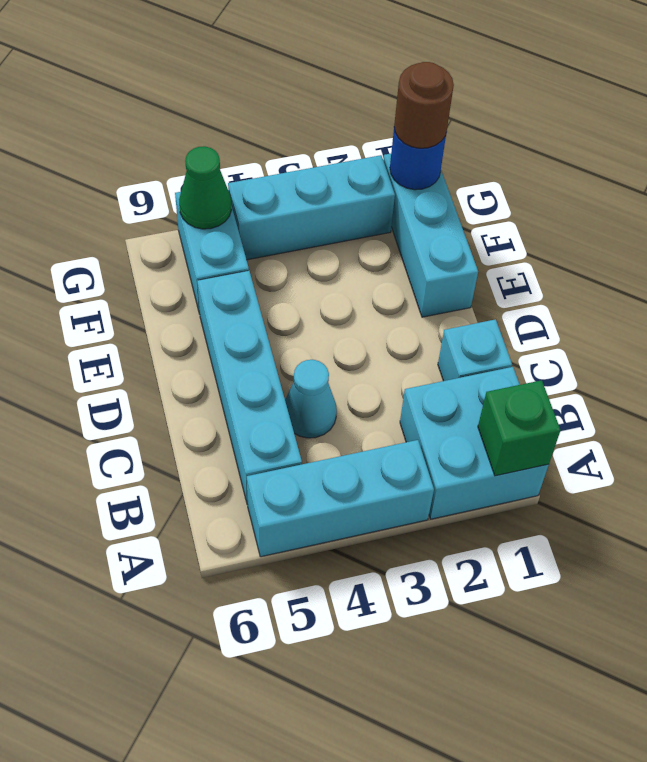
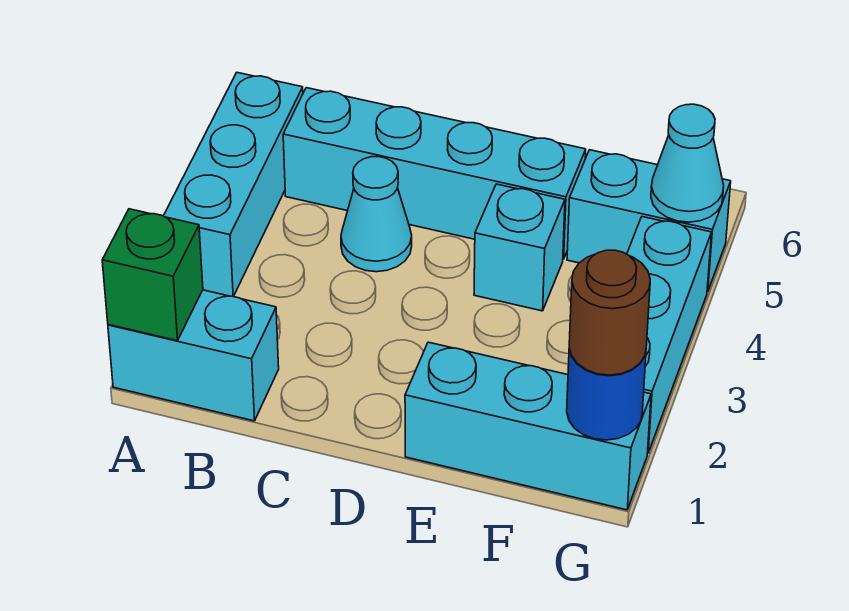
cyan brick A1:B2 level 1 -> cyan brick A1:B1 level 1
cyan brick C1 level 1 -> cyan brick E4 level 1
green cone G5 level 2 -> cyan cone G5 level 2

